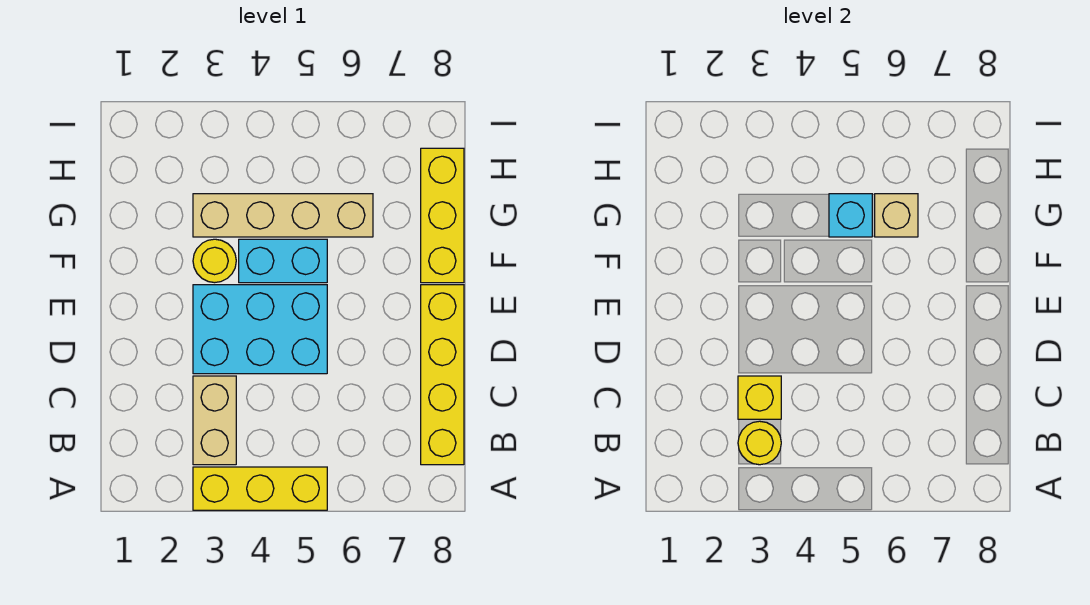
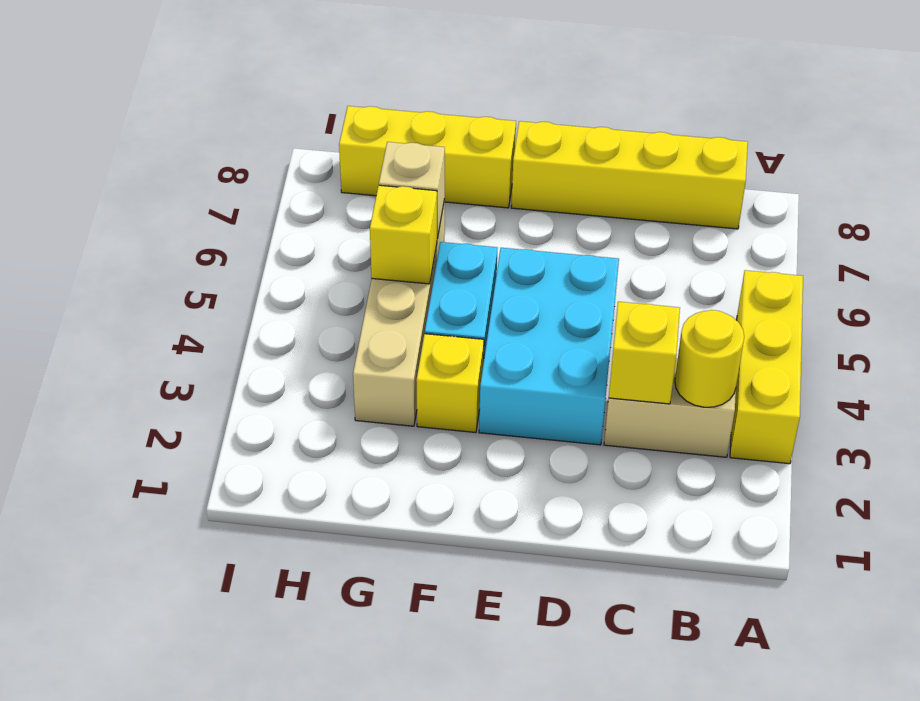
yellow round brick F3 level 1 -> yellow brick F3 level 1
cyan brick G5 level 2 -> yellow brick G5 level 2

